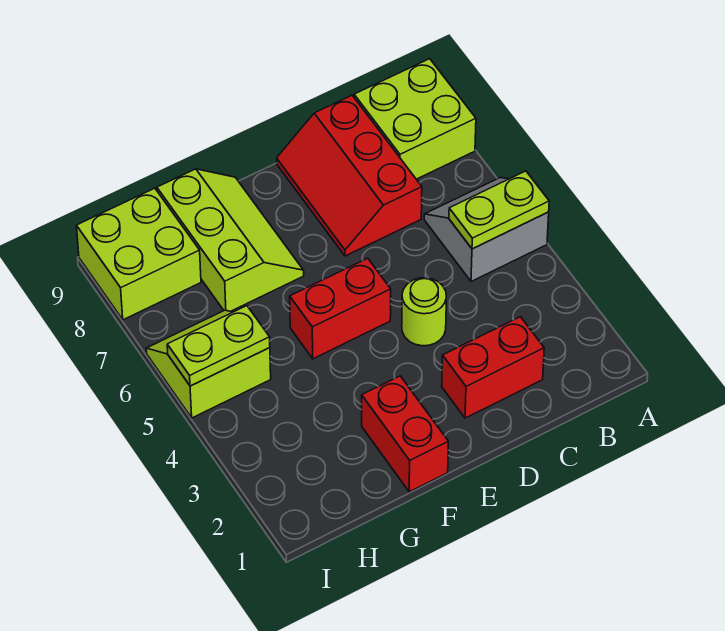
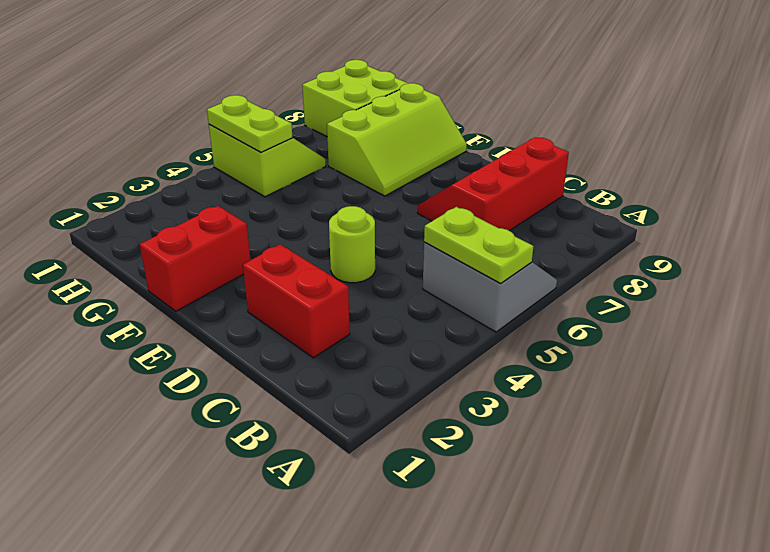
lime brick A8:B9 level 1 -> none
red brick E5:F5 level 1 -> none

